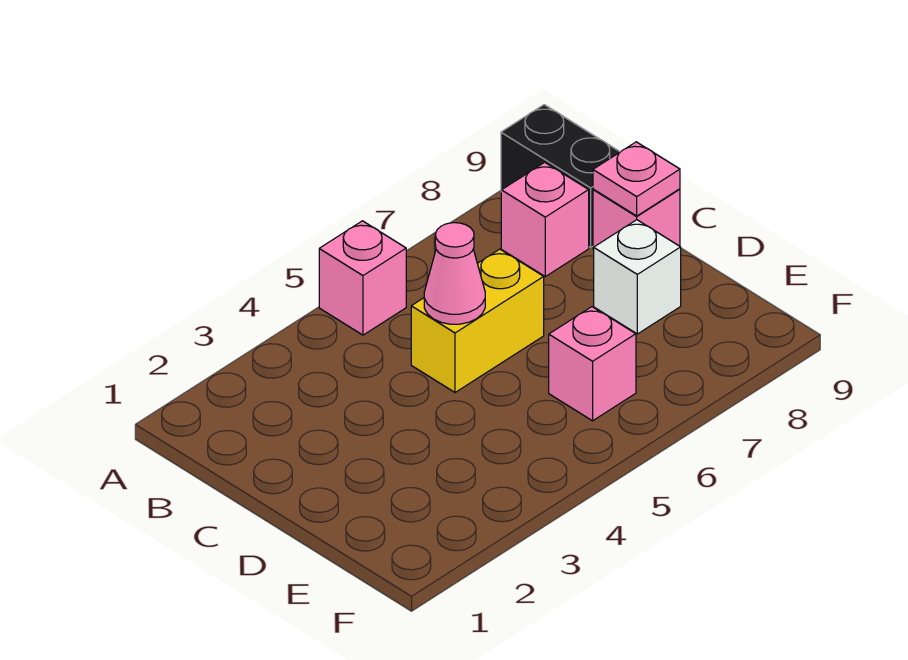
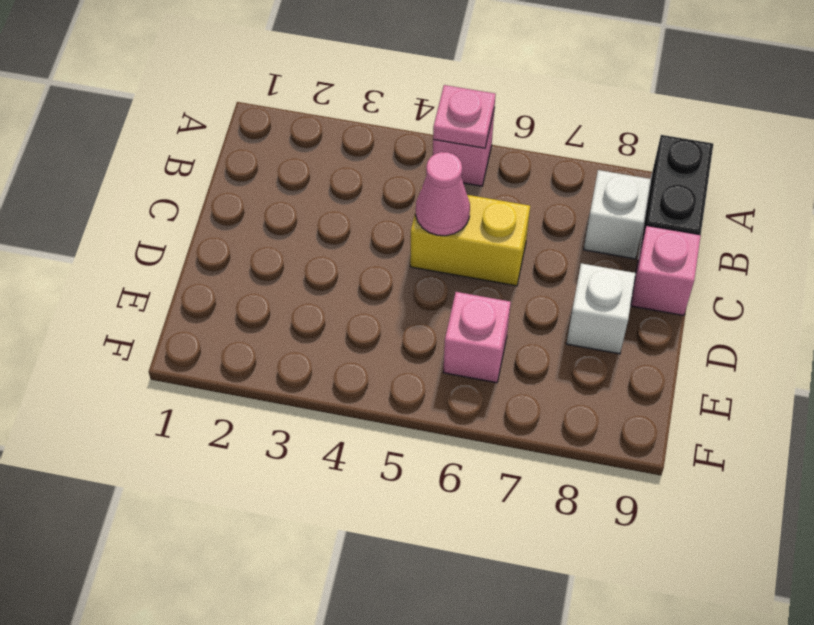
pink brick B8 level 1 -> white brick B8 level 1
pink plate C9 level 2 -> pink plate A5 level 2

